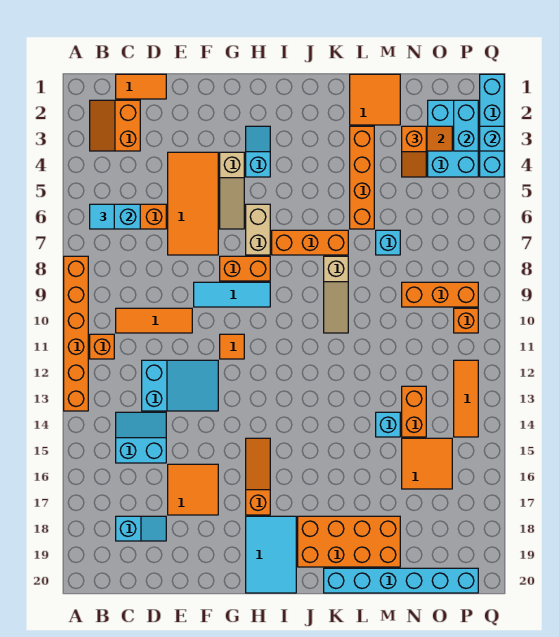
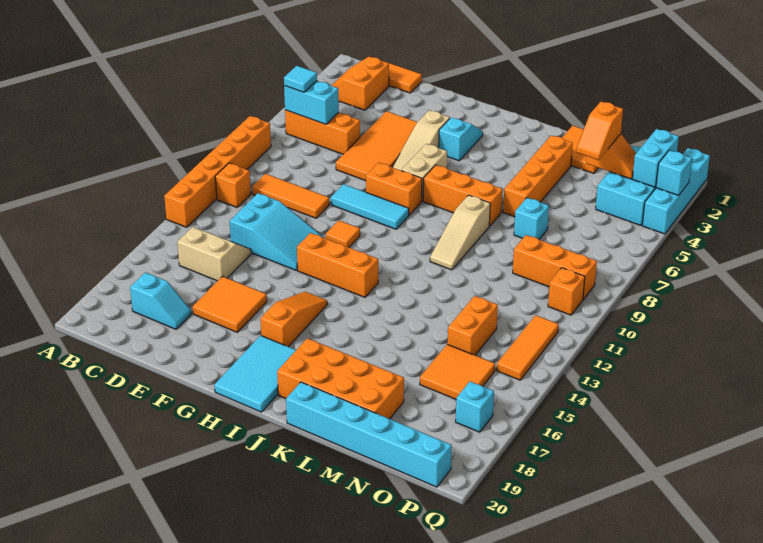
cyan slope C14:D15 level 1 top 15 -> tan slope C14:D15 level 1 top 15
none -> orange brick G13:I13 level 1
cyan brick M14 level 1 -> cyan brick P17 level 1

